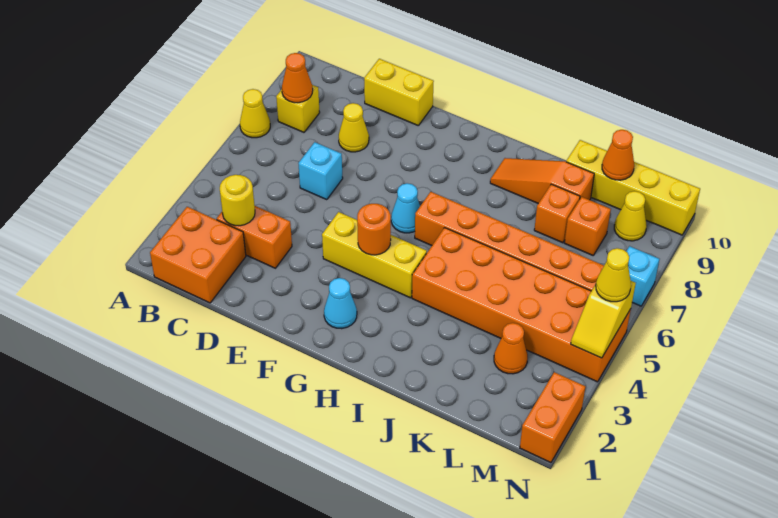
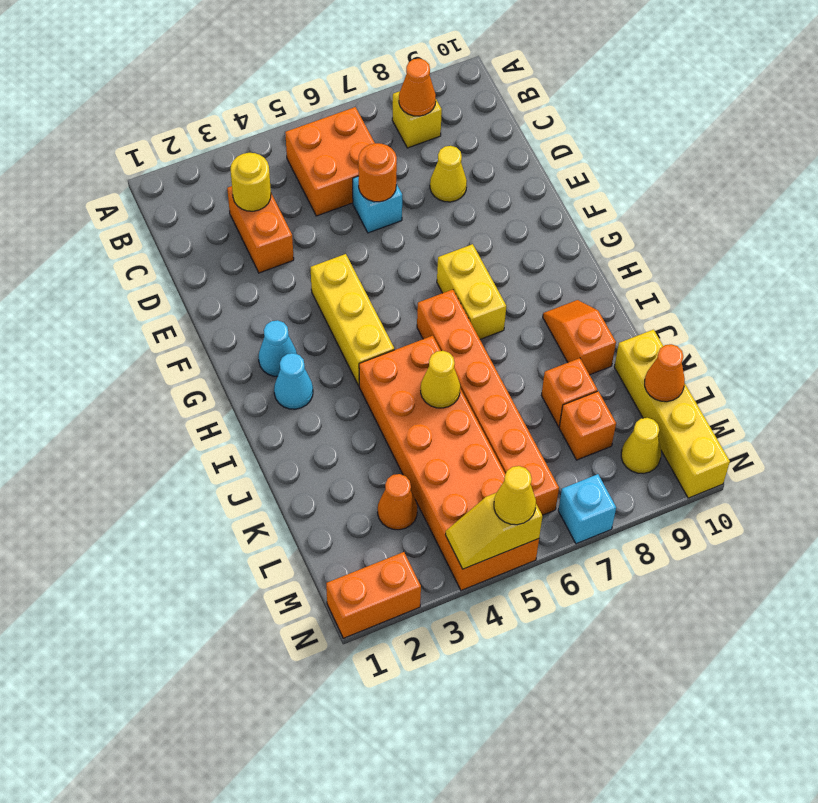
yellow cone A7 level 1 -> yellow cone J5 level 2
orange brick B1:C2 level 1 -> orange brick B5:C6 level 1
yellow brick D10:E10 level 1 -> yellow brick G7:H7 level 1
orange round brick G4 level 2 -> orange round brick D6 level 2
cyan cone G6 level 1 -> cyan cone H2 level 1
orange slope I9:K9 level 1 top K -> orange slope I9:J9 level 1 top J

